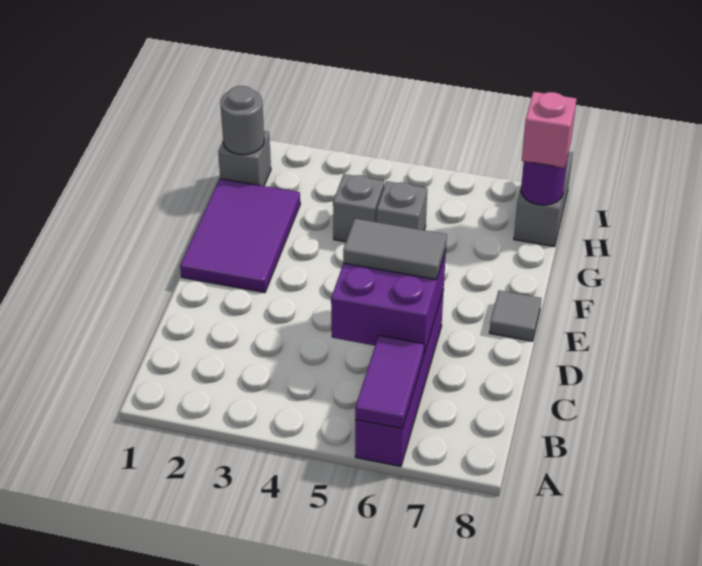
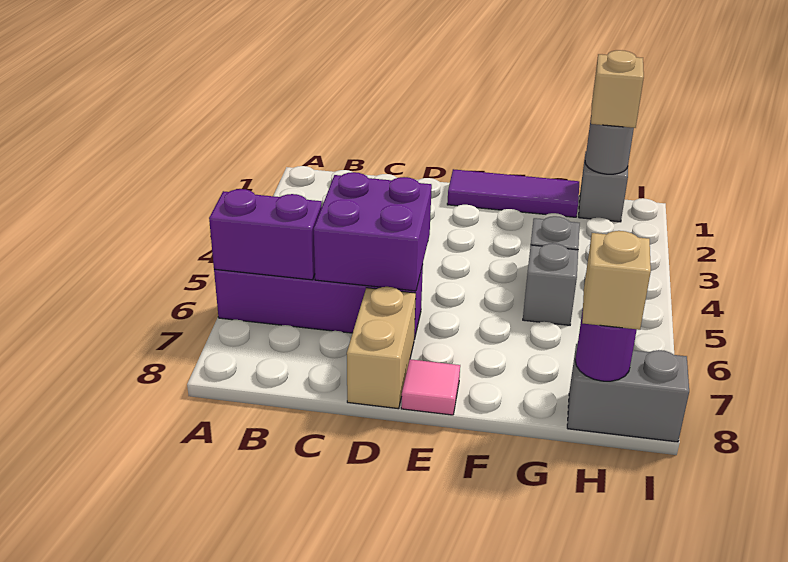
purple tile A6:B6 level 2 -> purple brick A6:B6 level 2
grey tile D5:D6 level 3 -> none
none -> tan brick D7:D8 level 1
purple tile E1:G2 level 1 -> purple tile E1:G1 level 1
grey tile E8 level 1 -> pink tile E8 level 1
none -> tan brick H1 level 3
pink brick H8 level 3 -> tan brick H8 level 3

